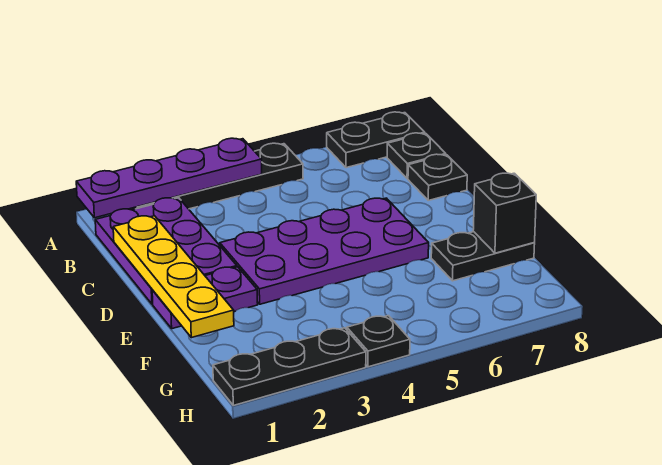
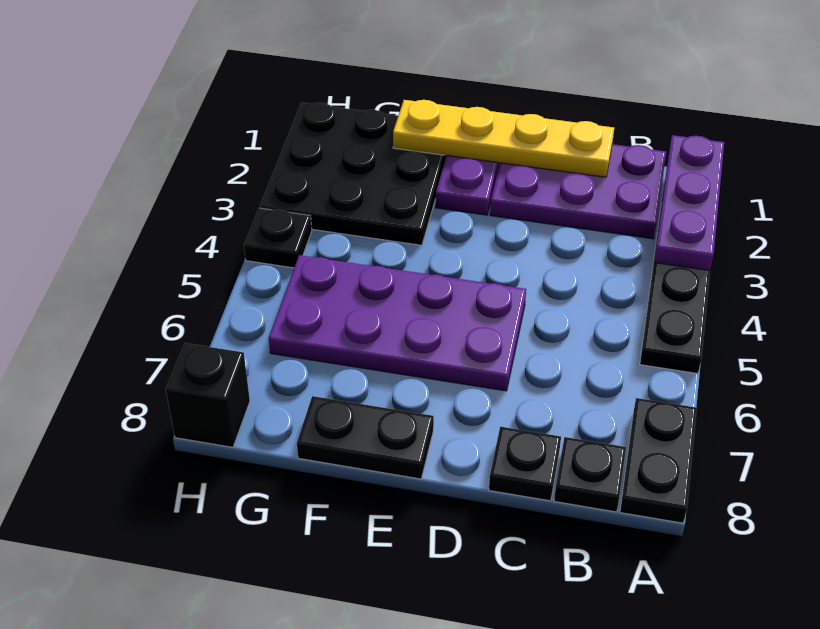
purple plate A1:A4 level 2 -> purple plate A1:A3 level 2
purple plate D3:E6 level 1 -> purple plate D5:G6 level 1
black plate F7:F8 level 1 -> black plate E8:F8 level 1
black brick F8 level 2 -> black brick H8 level 1
black plate H1:H3 level 1 -> black plate F1:H3 level 1

